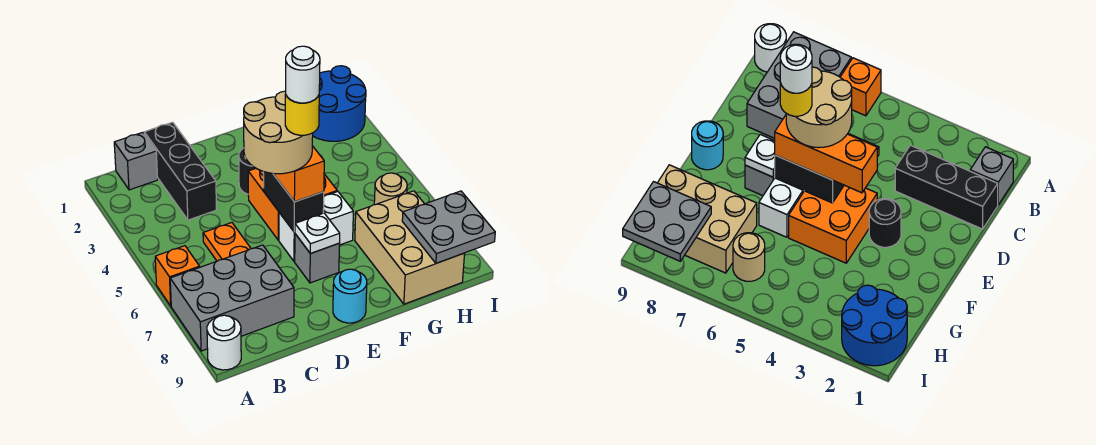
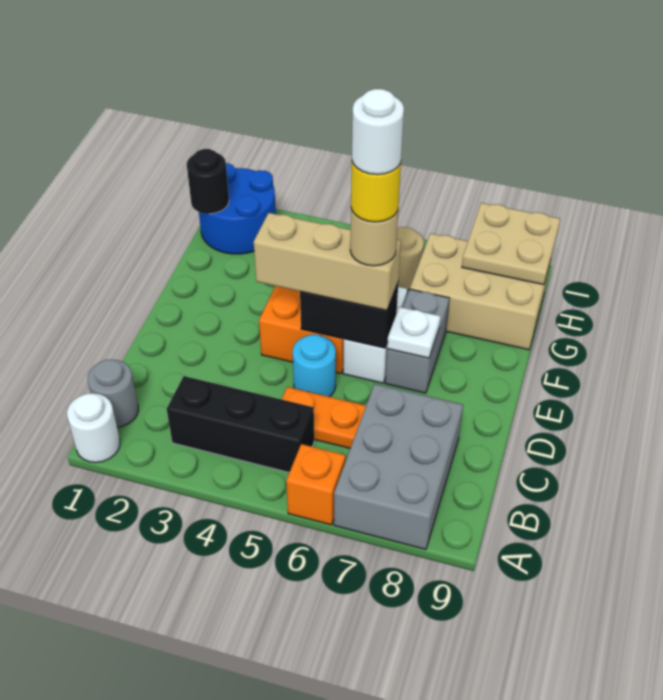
white round brick A9 level 1 -> white round brick A1 level 1
grey brick B1 level 1 -> grey round brick B1 level 1
black brick C1:C3 level 1 -> black brick B3:B5 level 1
tan round brick D5:E6 level 4 -> tan round brick E6 level 4
black round brick E3 level 1 -> black round brick H1 level 2
orange brick E4:E6 level 3 -> tan brick E4:E6 level 3
grey brick E7 level 1 -> grey brick E7:F7 level 1
cyan round brick E9 level 1 -> cyan round brick D5 level 1
grey plate H8:I9 level 2 -> tan plate H8:I9 level 2

